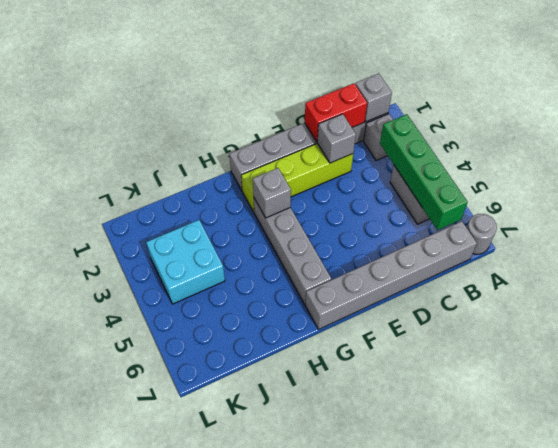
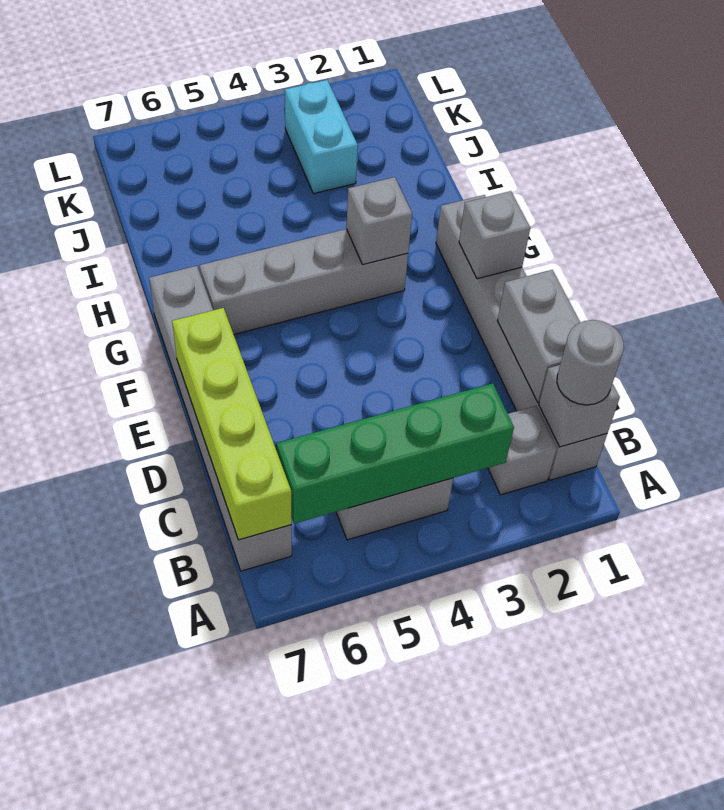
grey round brick A7 level 1 -> grey round brick B1 level 3
red brick C1:D1 level 2 -> grey brick C1:D1 level 2
lime brick D2:G2 level 1 -> lime brick B7:E7 level 2
grey brick D2 level 2 -> grey brick F1 level 2
cyan brick J3:K4 level 1 -> cyan brick J3:K3 level 1

